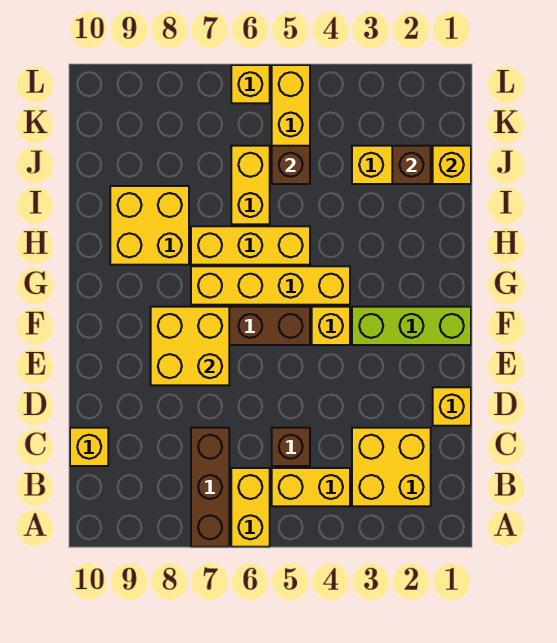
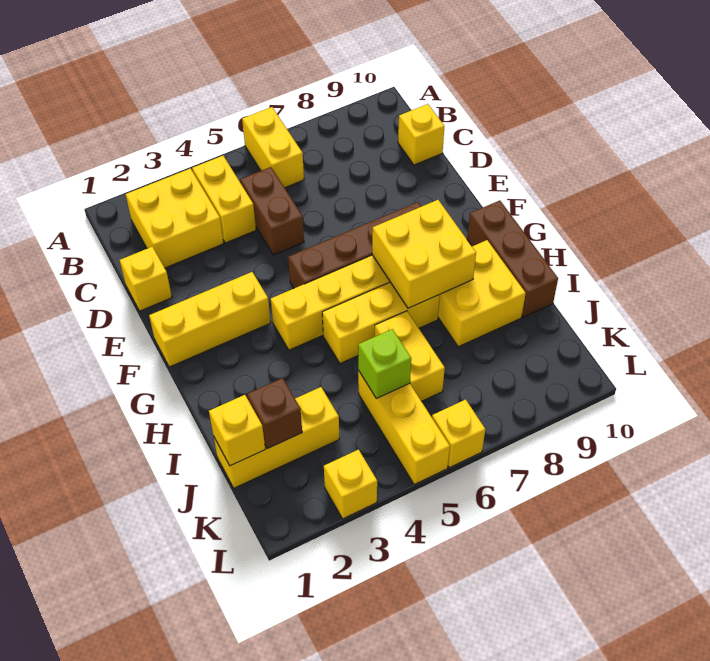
brown brick A7:C7 level 1 -> brown brick G10:I10 level 1
yellow brick B4:B5 level 1 -> yellow brick B4:C4 level 1
brown brick C5 level 1 -> brown brick C5:D5 level 1
yellow brick E7:F8 level 2 -> yellow brick G7:H8 level 2
lime brick F1:F3 level 1 -> yellow brick F1:F3 level 1
yellow brick F4 level 1 -> yellow brick L3 level 1
brown brick J5 level 2 -> lime brick J5 level 2

